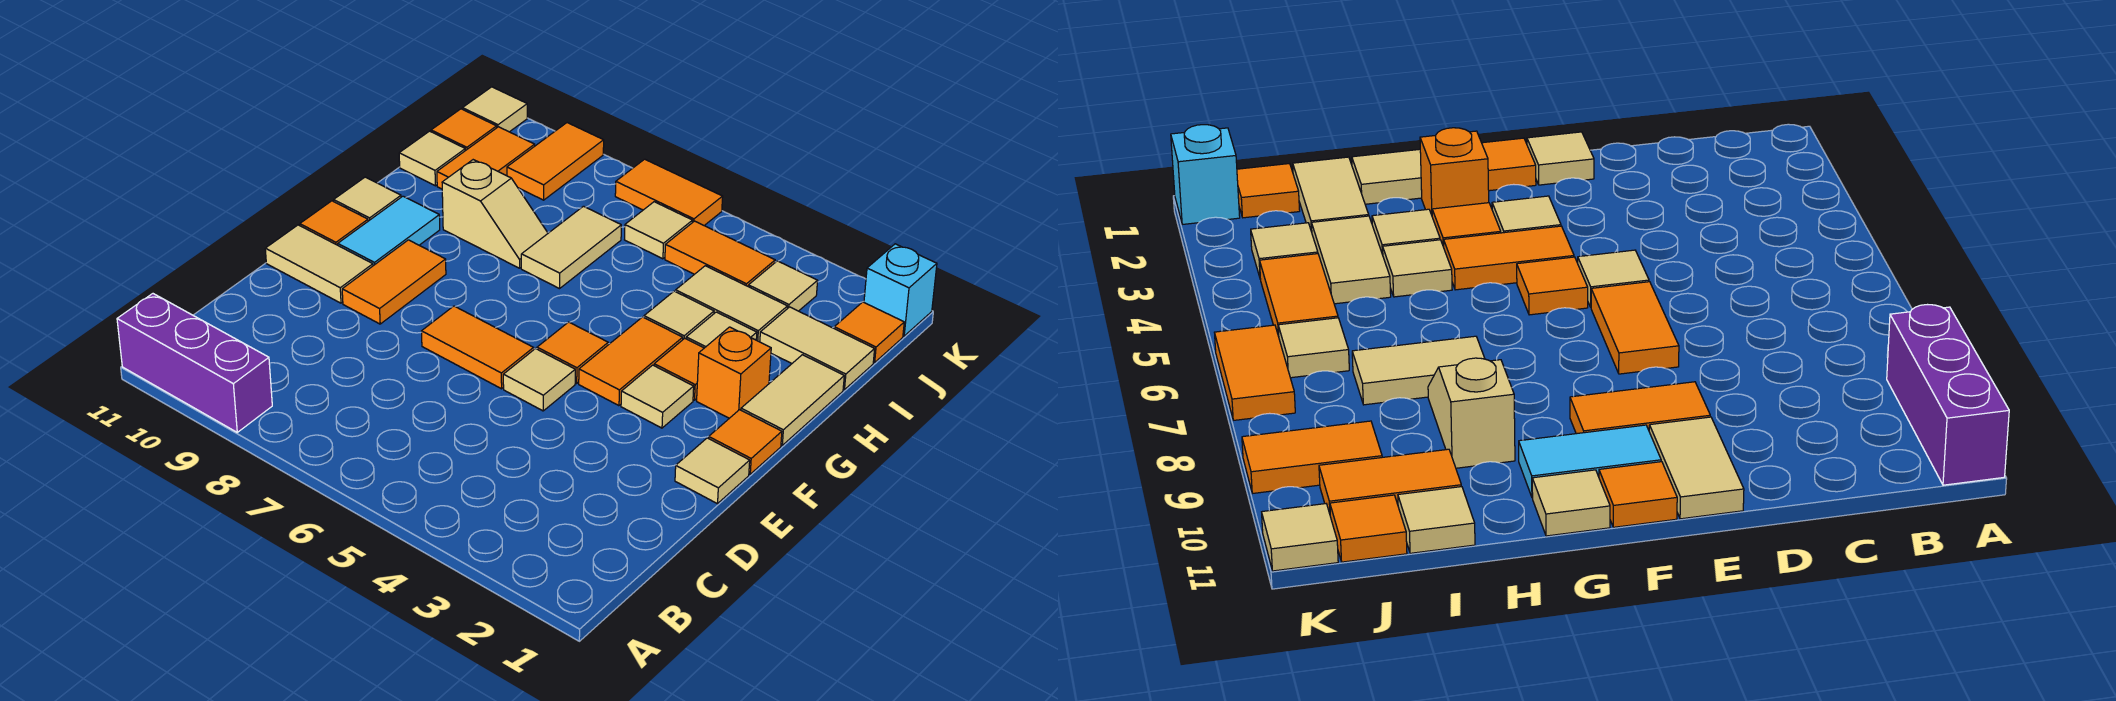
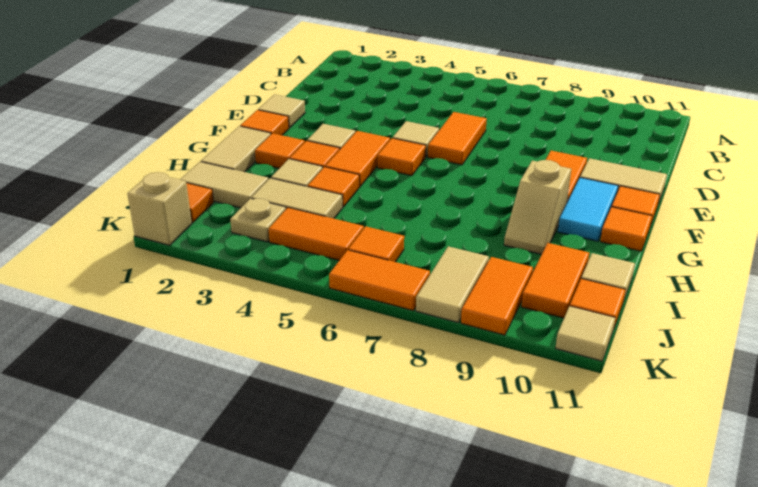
purple brick A9:A11 level 1 -> none
orange tile E6:E7 level 1 -> orange tile D6:E6 level 1
orange brick G2 level 1 -> orange tile G2 level 1
tan tile G11 level 1 -> orange tile G11 level 1
tan tile H4 level 1 -> orange tile H4 level 1
tan tile H7:I7 level 1 -> tan tile J8:K8 level 1
tan slope H8:H9 level 1 top 9 -> tan slope G9:H9 level 1 top G
tan tile J3 level 1 -> tan plate J3 level 1
tan tile J6 level 1 -> orange tile J6 level 1
cyan brick K1 level 1 -> tan brick K1 level 1

